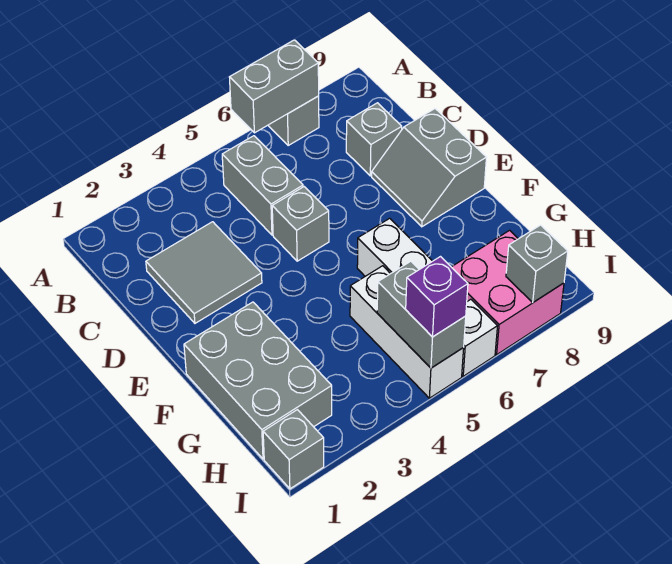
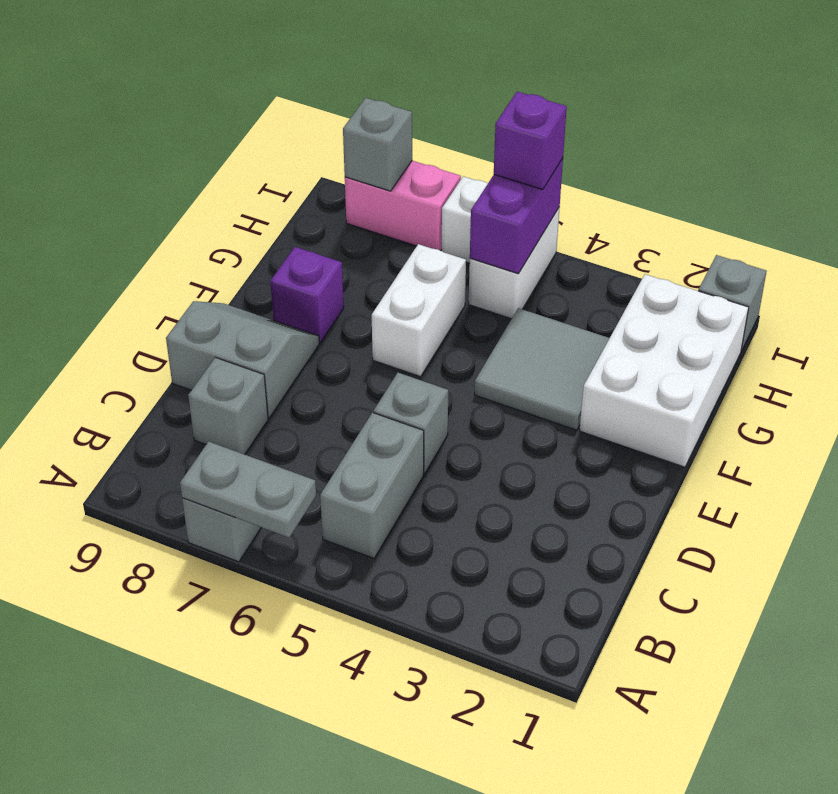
grey brick A6:A7 level 2 -> grey plate A6:A7 level 2
grey tile C2:D3 level 1 -> grey tile F3:G4 level 1
grey slope D8:E9 level 1 top 9 -> grey slope D8:E9 level 1 top D
grey brick F1:H2 level 1 -> white brick F1:H2 level 1
none -> purple brick F8 level 1
white brick G5:I5 level 1 -> white brick H5:I5 level 1
grey brick H5:I5 level 2 -> purple brick H5:I5 level 2
pink brick H7:I8 level 1 -> pink brick I7:I8 level 1

